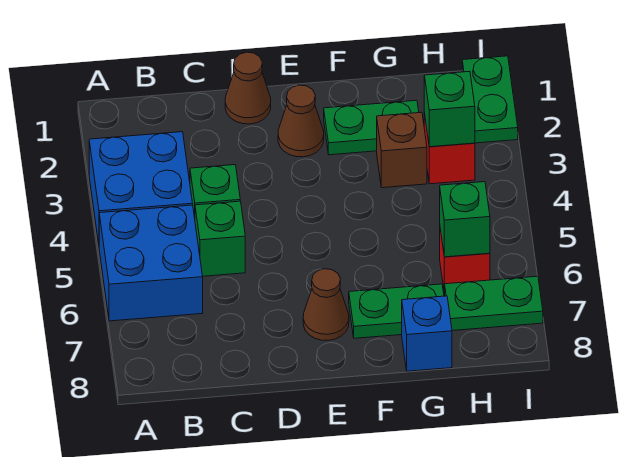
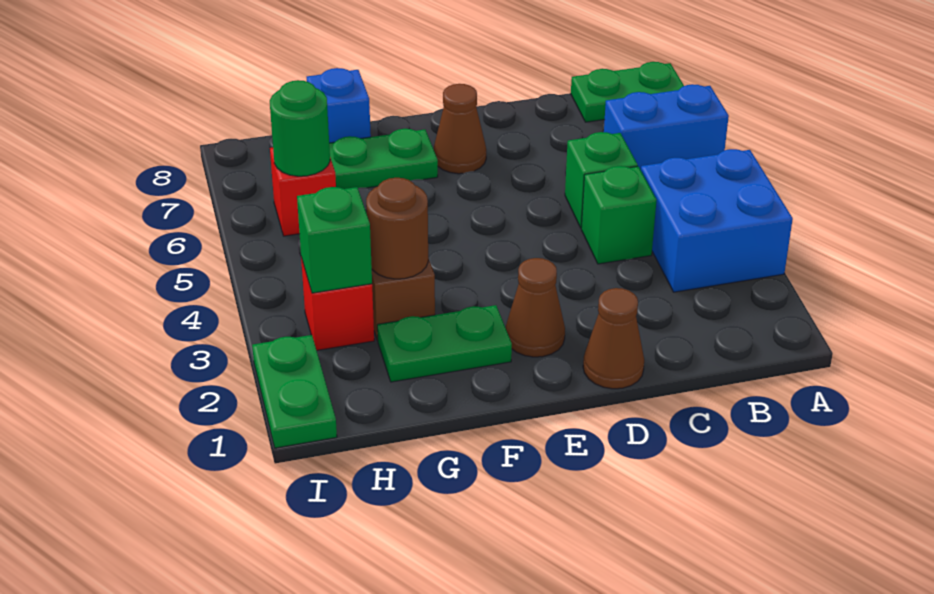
blue brick A5:B6 level 1 -> blue brick A6:B6 level 1
none -> brown round brick G3 level 2
green brick H6 level 2 -> green round brick H6 level 2
green plate H7:I7 level 1 -> green plate A8:B8 level 1

